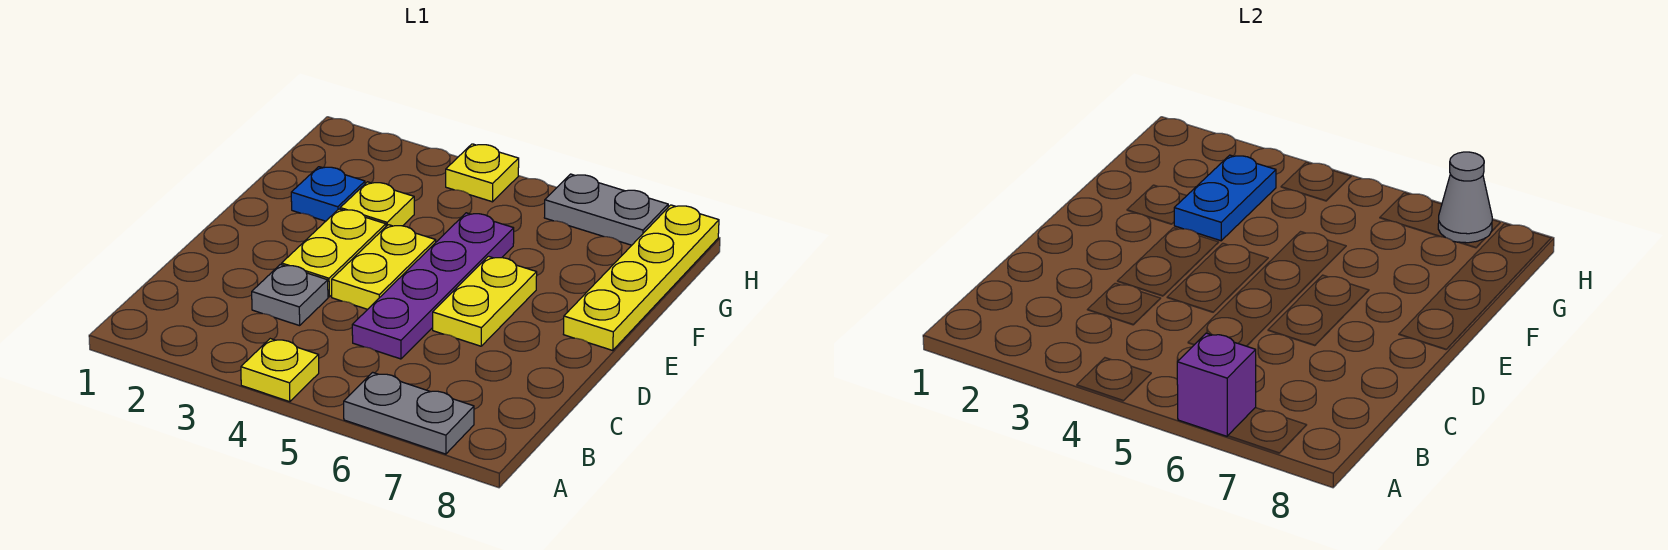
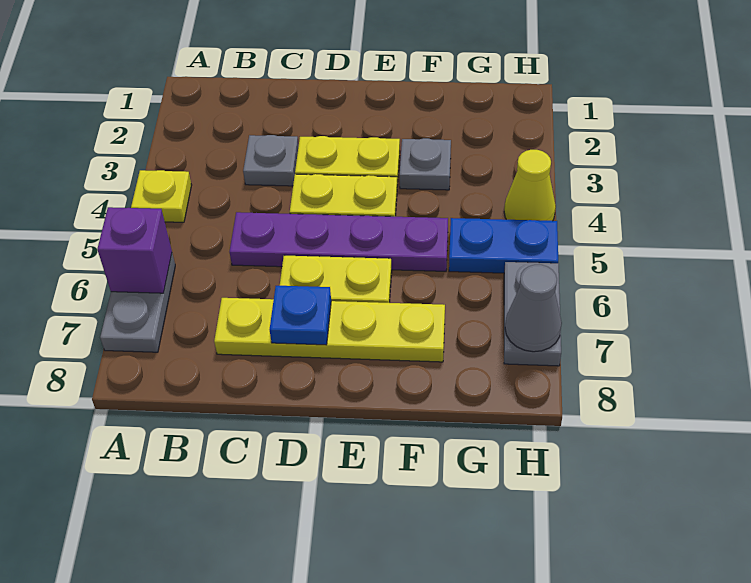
yellow plate E8:H8 level 1 -> yellow plate C7:F7 level 1
blue plate F2 level 1 -> blue plate D7 level 2
yellow plate F3 level 1 -> grey plate F3 level 1
blue plate F3:G3 level 2 -> blue plate G5:H5 level 1
yellow plate H4 level 1 -> yellow cone H4 level 1

